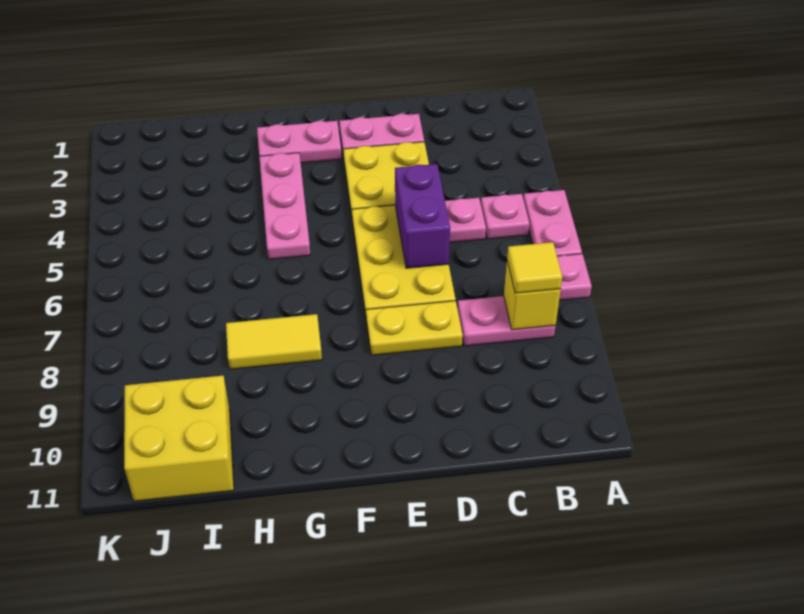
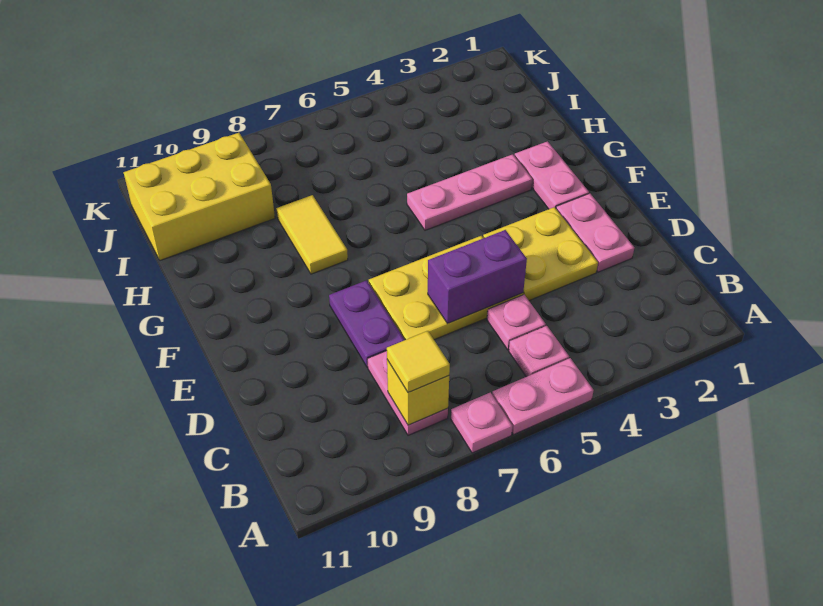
yellow plate D8:E8 level 1 -> purple plate D8:E8 level 1
yellow brick I10:J11 level 1 -> yellow brick I9:J11 level 1

